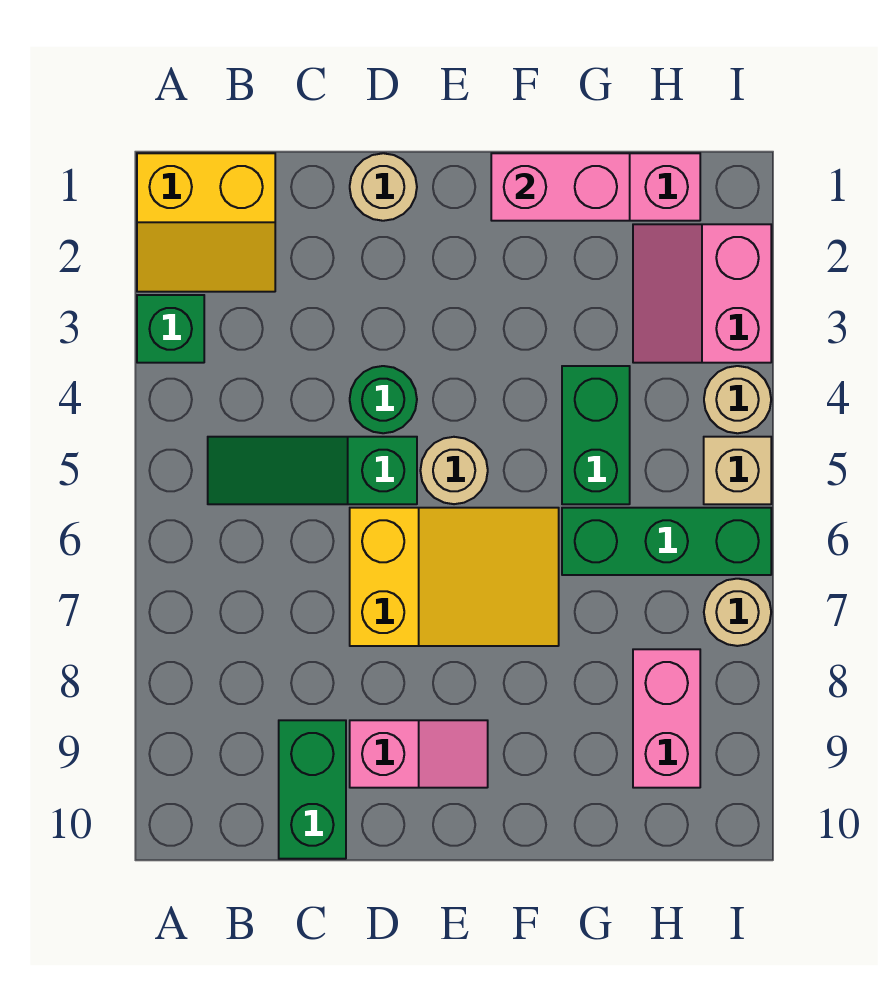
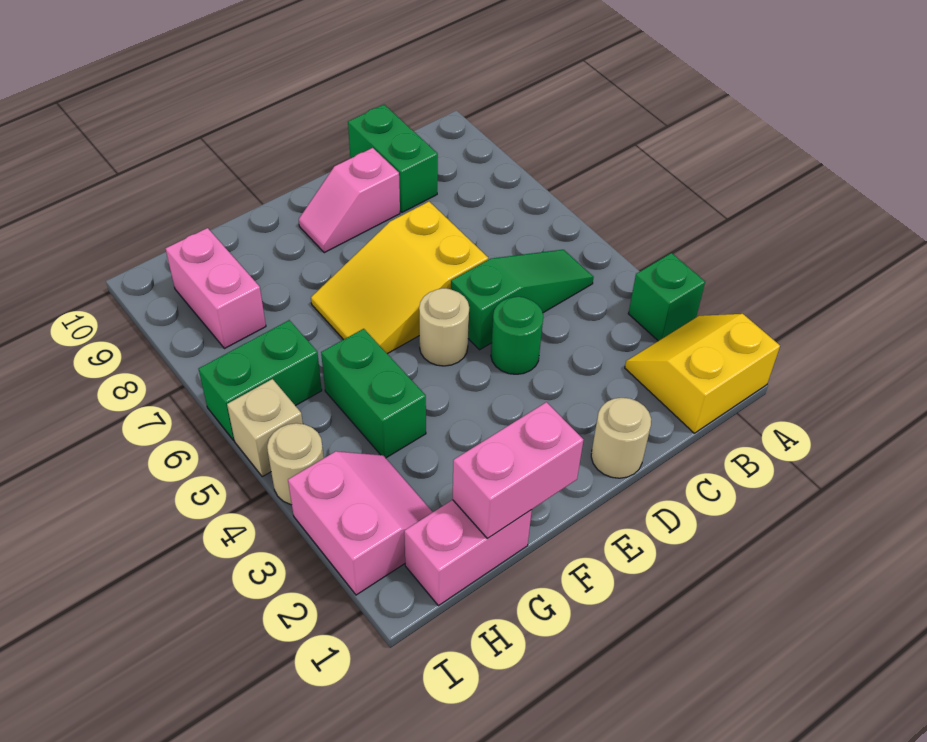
green brick G6:I6 level 1 -> green brick H6:I6 level 1
tan round brick I7 level 1 -> none

